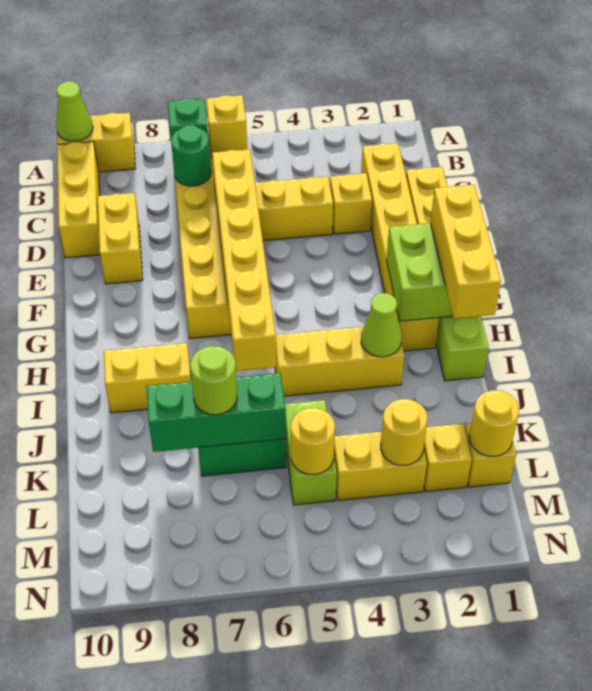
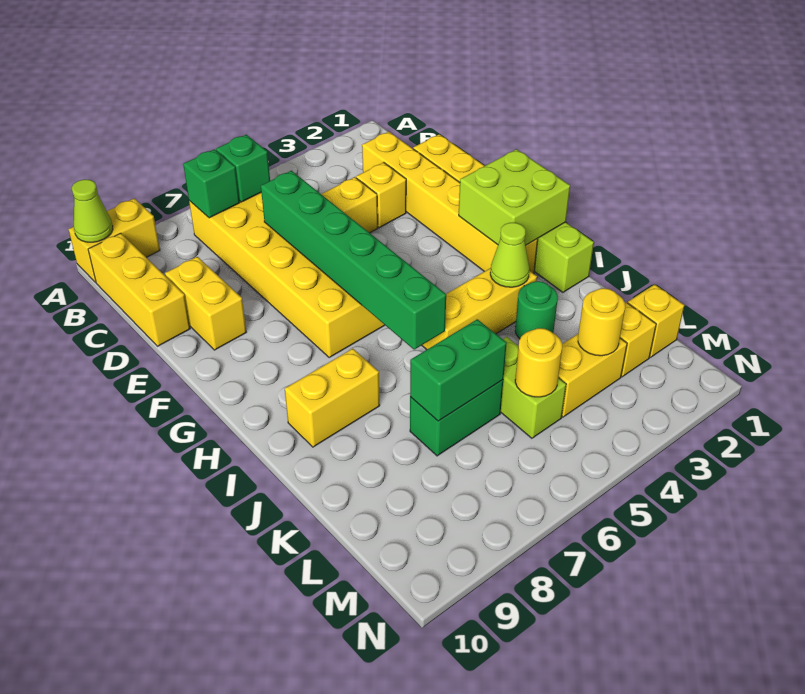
yellow brick B6 level 2 -> green brick B6 level 2
green round brick C7 level 2 -> green round brick J3 level 1
yellow brick D6:I6 level 2 -> green brick D6:I6 level 2
yellow brick G1:I1 level 3 -> none
green brick K6:K8 level 2 -> green brick K6:K7 level 2
lime round brick K7 level 3 -> none
yellow round brick L1 level 2 -> none

